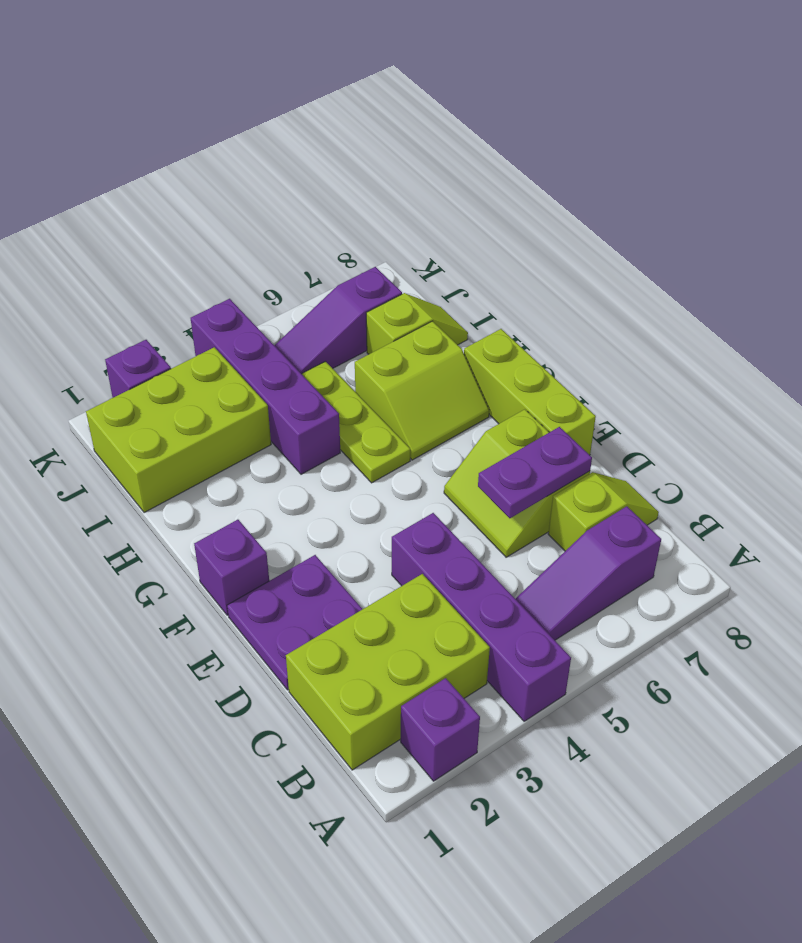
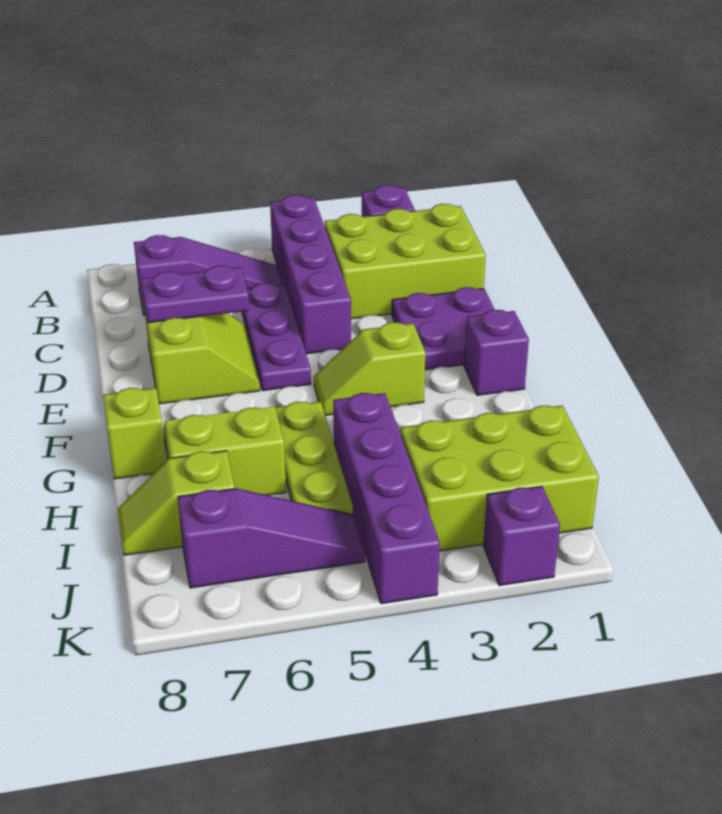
none -> purple plate C5:E5 level 1
lime slope C7:C8 level 1 top 7 -> lime slope F3:F4 level 1 top 3
lime brick E8:G8 level 1 -> lime brick G8 level 1

